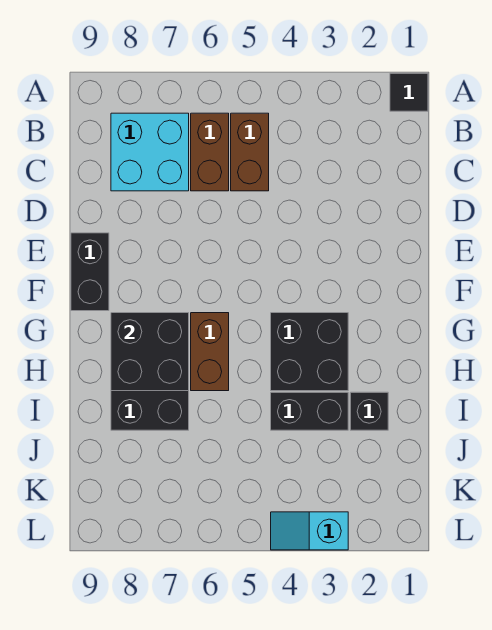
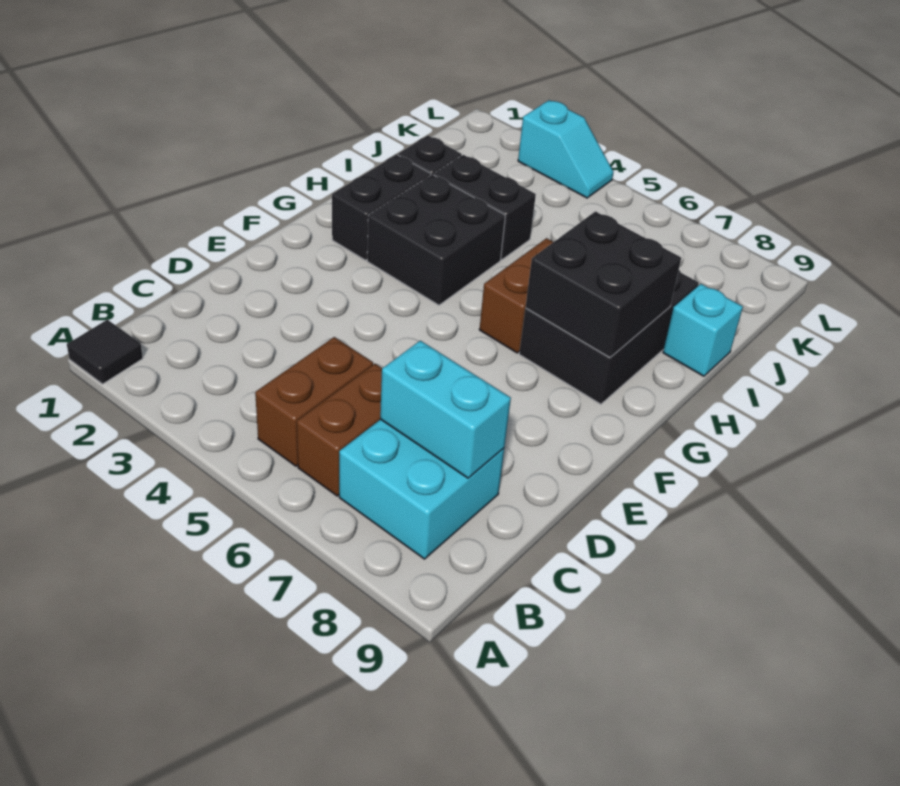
none -> cyan brick C7:C8 level 2
black brick E9:F9 level 1 -> black brick G2:H2 level 1
none -> cyan brick I9 level 1

